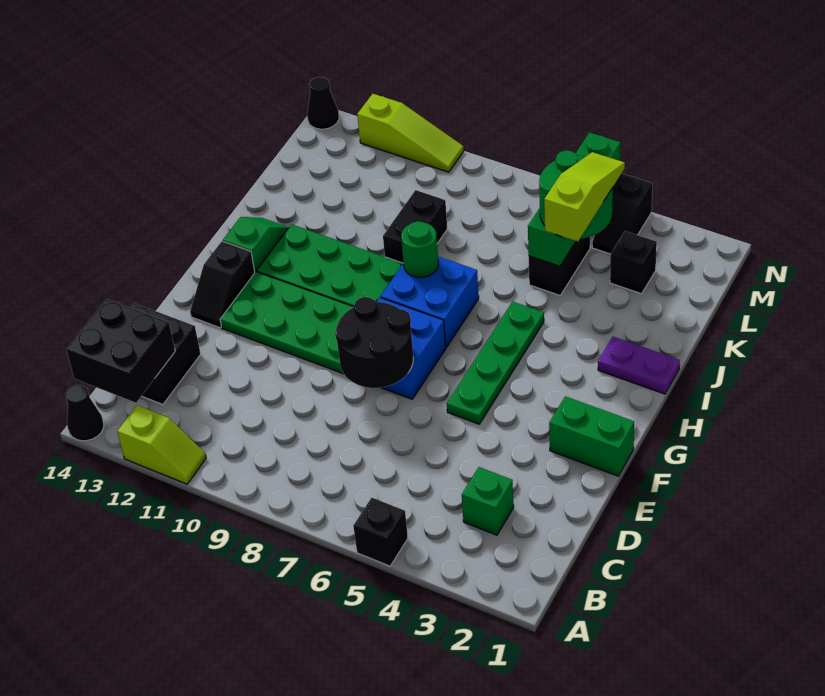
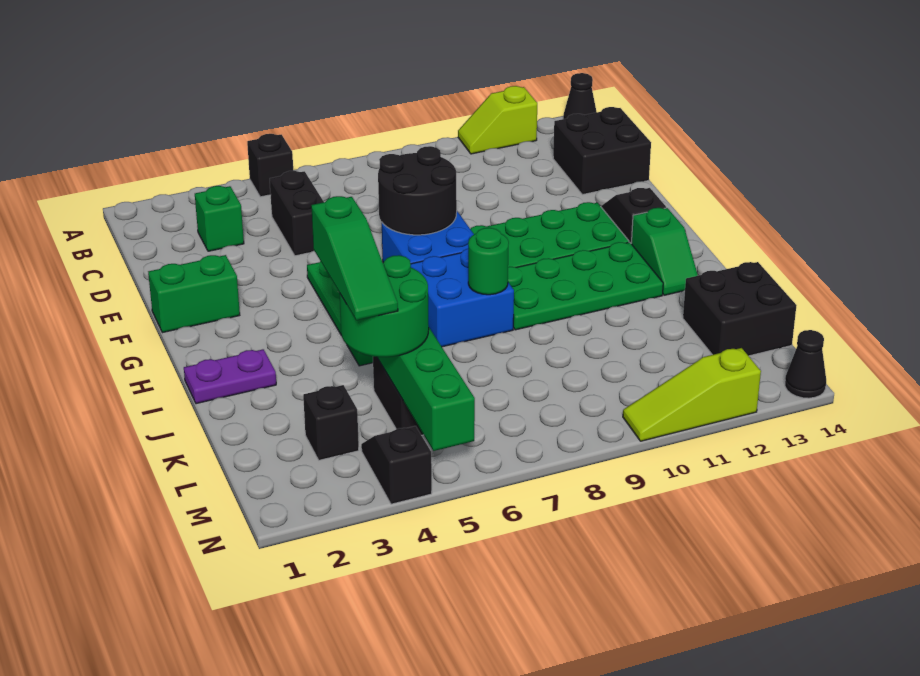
black brick B13:C14 level 2 -> black brick K13:L14 level 1
lime slope J4:L4 level 4 top J -> green slope J4:L4 level 4 top J
black brick J9:K9 level 1 -> black brick C5:D5 level 1

